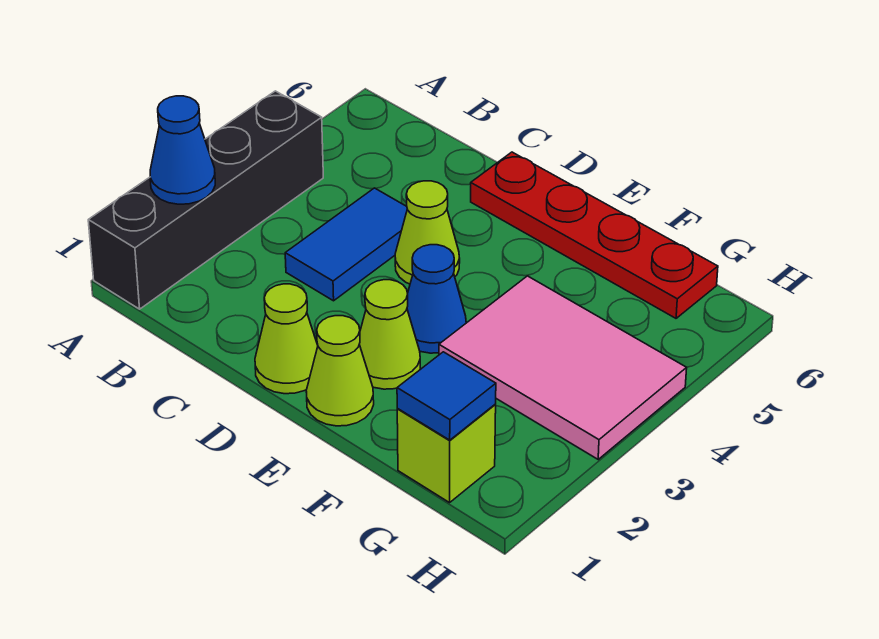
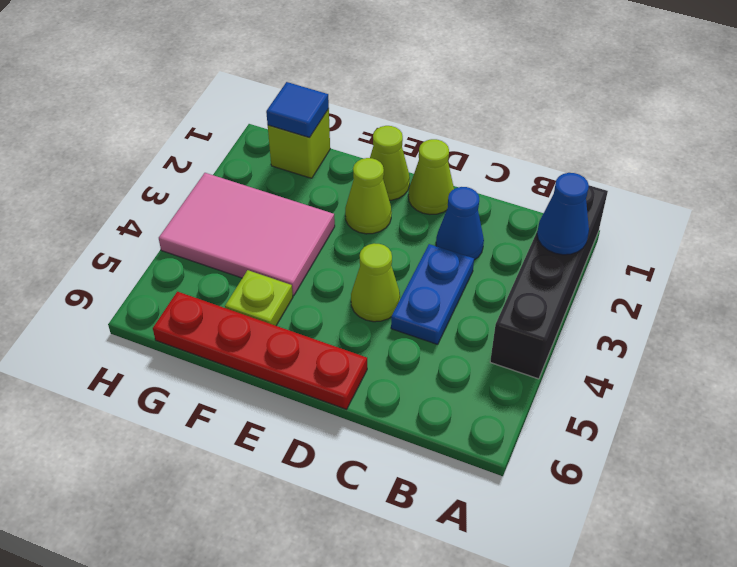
blue tile C3:C4 level 1 -> blue plate C3:C4 level 1
blue cone E3 level 1 -> blue cone C2 level 1
none -> lime plate F5 level 1

